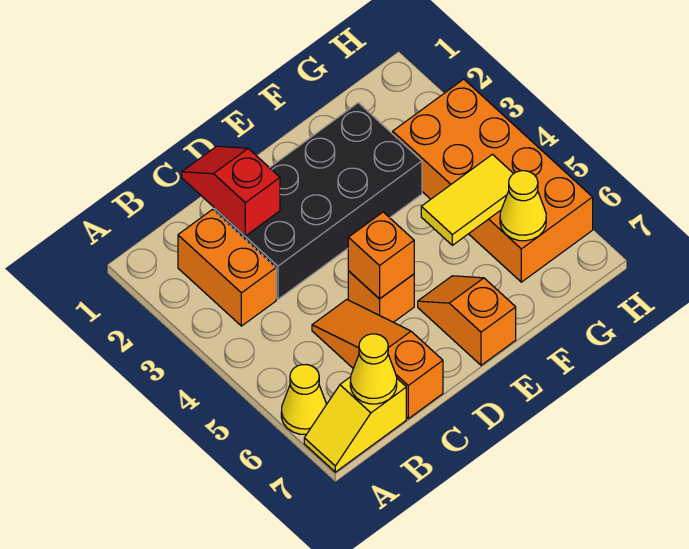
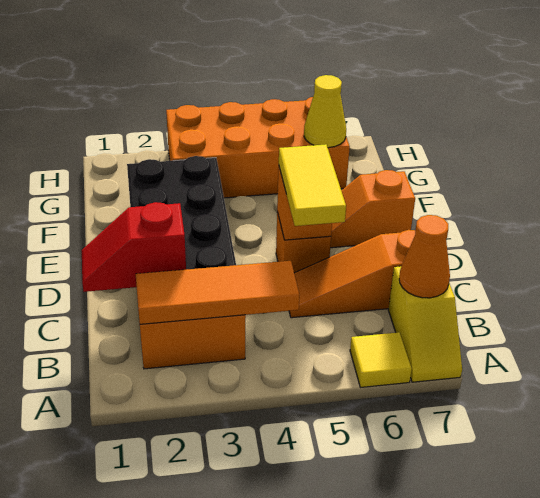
yellow cone A6 level 1 -> yellow tile A6 level 1
none -> orange tile B2:B4 level 2
yellow cone B7 level 2 -> orange cone B7 level 2
yellow tile F5:G5 level 2 -> yellow tile C5:D5 level 3

